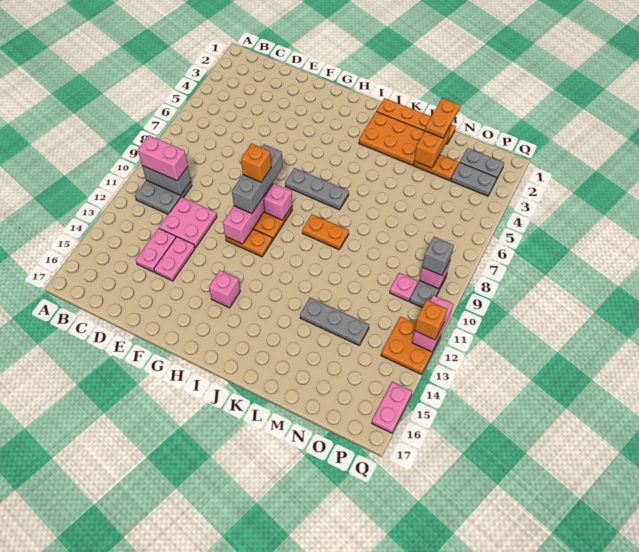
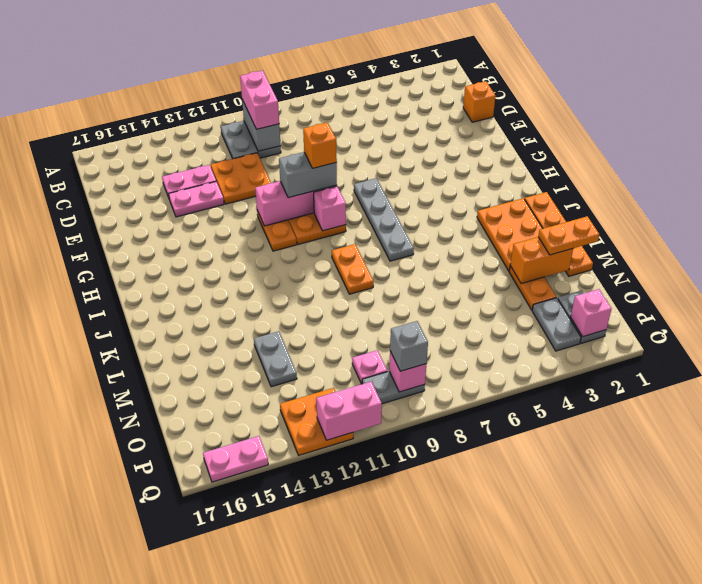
pink plate D11:E12 level 1 -> orange plate D11:E12 level 1
grey brick G8:G10 level 3 -> grey brick G9:G10 level 3
grey plate H7:J7 level 1 -> grey plate G7:J7 level 1
pink brick H14 level 1 -> pink brick P2 level 2
grey plate L13:N13 level 1 -> grey plate M13:N13 level 1
orange brick Q12 level 3 -> orange brick D1 level 1

